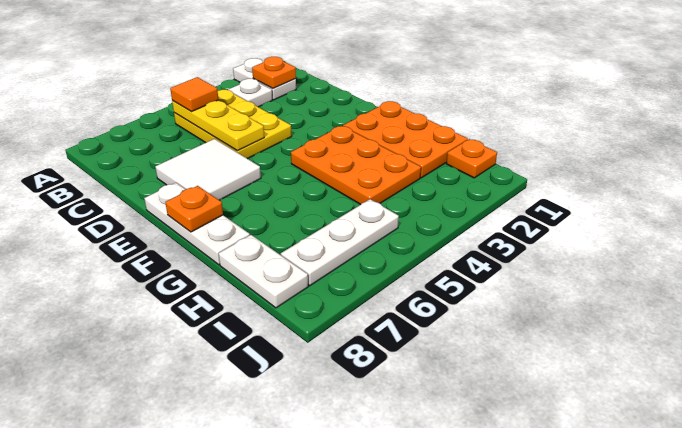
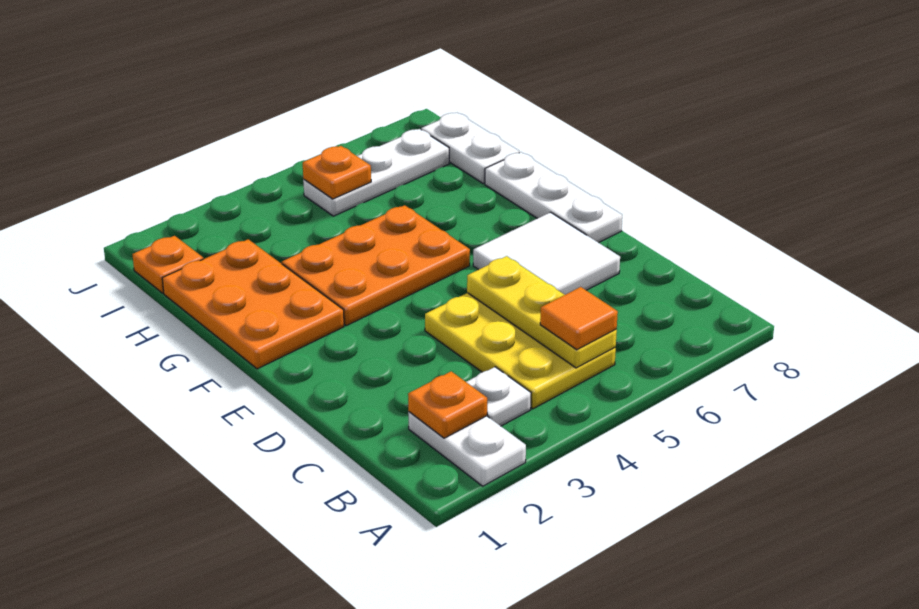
orange plate F3:H4 level 1 -> orange plate F3:G5 level 1
orange plate F8 level 2 -> orange plate I5 level 2

